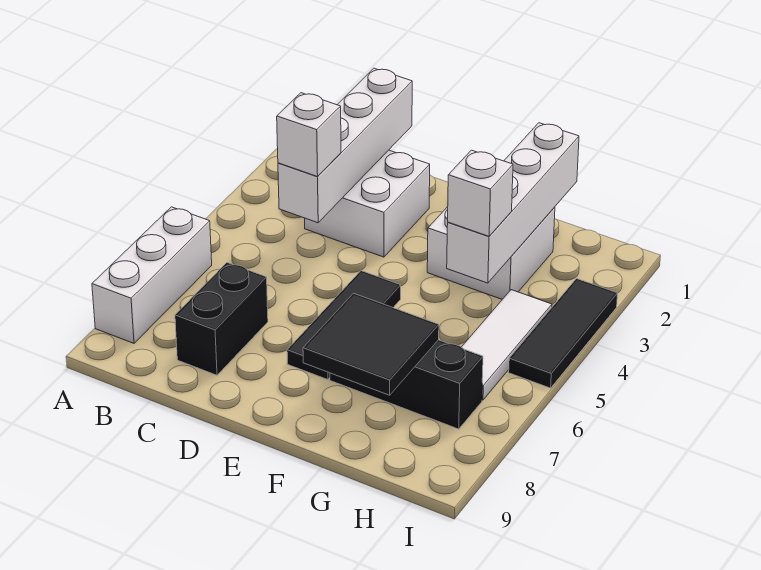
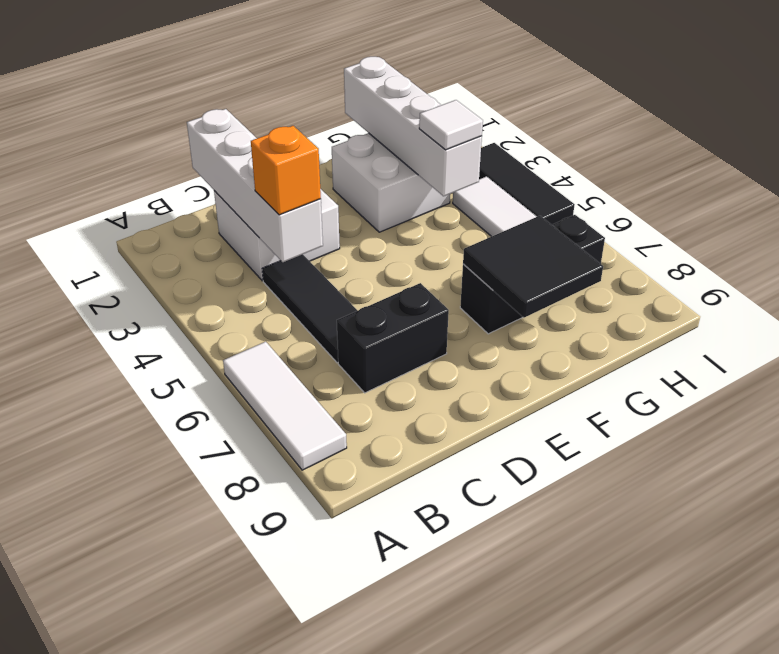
white brick A6:A8 level 1 -> white tile A6:A8 level 1
white brick C4 level 3 -> orange brick C4 level 3
black brick C7:C8 level 1 -> black brick C7:D7 level 1
black tile E5:E7 level 1 -> black tile C4:C6 level 1
white brick G4 level 3 -> white tile G4 level 3

